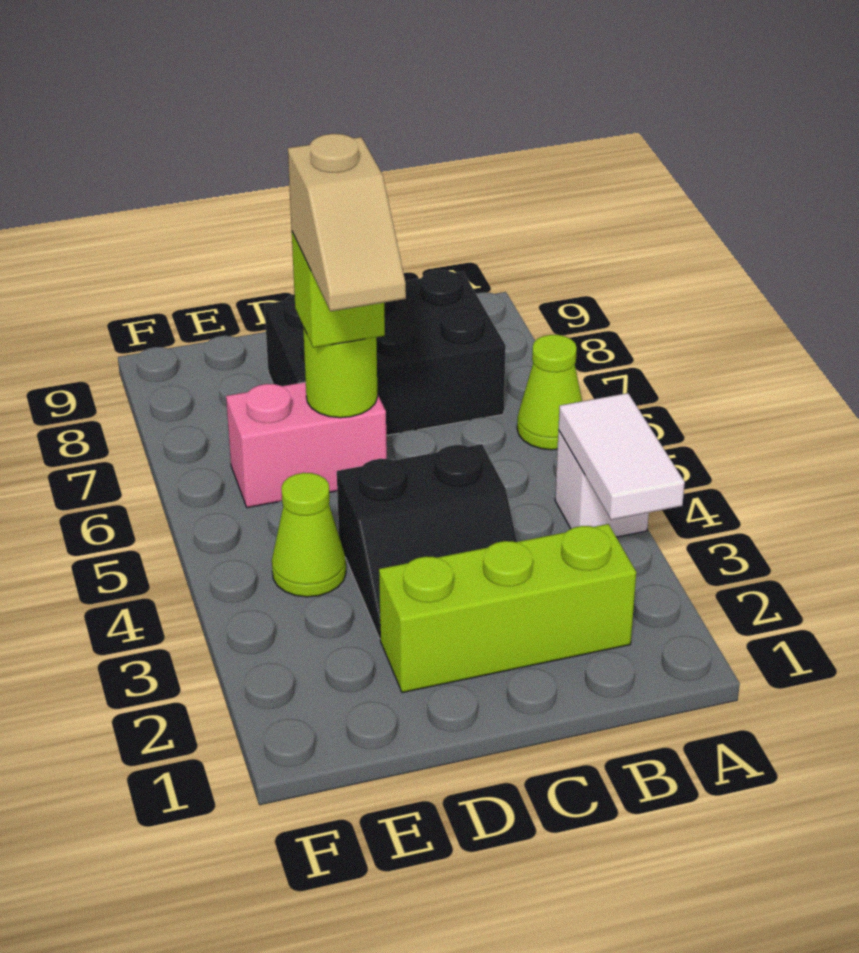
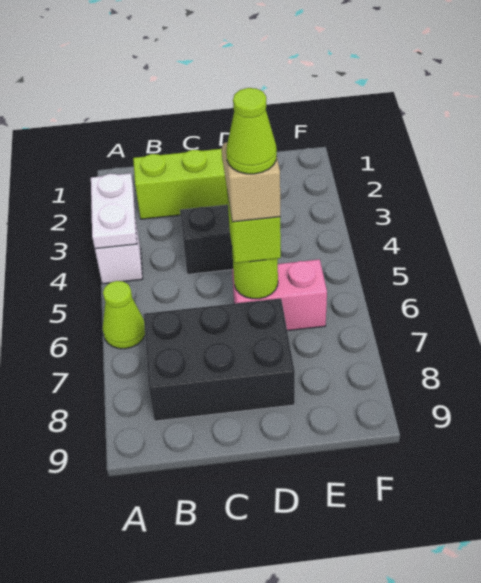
white tile A3:A4 level 2 -> white plate A3:A4 level 2
lime cone E4 level 1 -> lime cone D6 level 5

